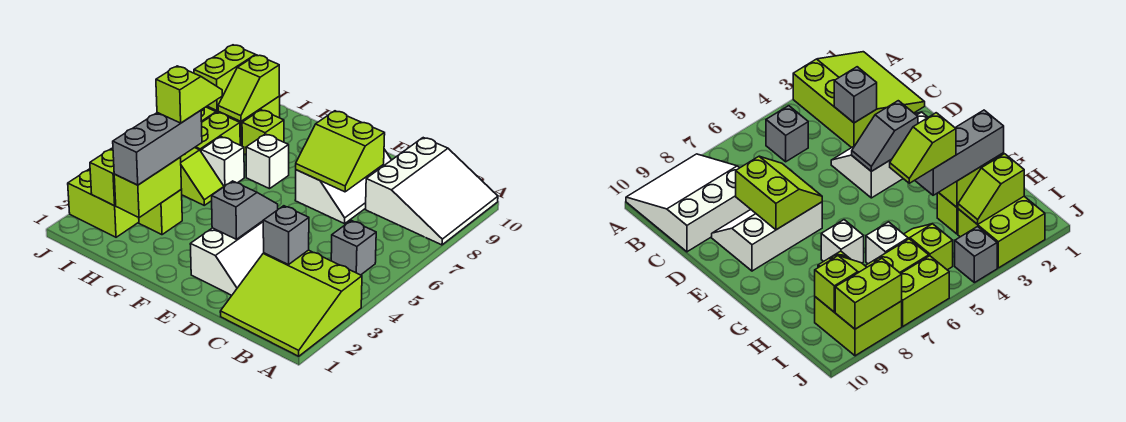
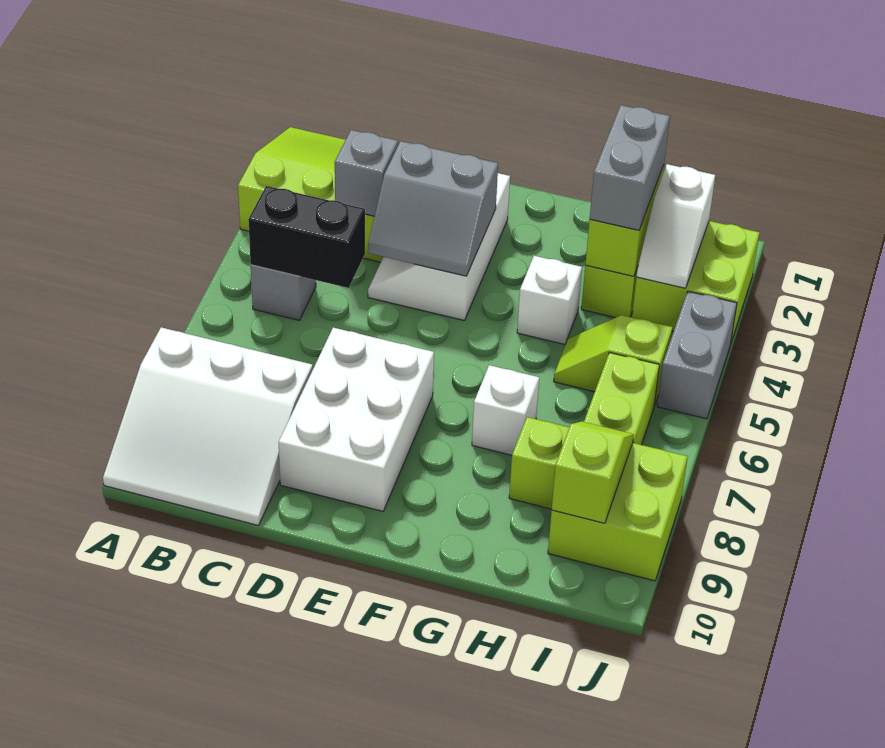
white slope A8:C10 level 1 top C -> white slope A8:C10 level 1 top 8
none -> black brick B5:C5 level 2
white slope D7:E9 level 1 top E -> white brick D7:E9 level 1
lime slope D7:E8 level 2 top 8 -> none
grey slope E3:E4 level 2 top 3 -> grey slope D3:E4 level 2 top 3
grey brick H2:H4 level 3 -> grey brick H2:H3 level 3
lime slope H4:H5 level 4 top 4 -> none
white brick H6 level 1 -> white brick G4 level 1
lime slope I2:I3 level 2 top 2 -> white slope I2:I3 level 2 top 2
grey brick J4 level 1 -> grey brick J4:J5 level 1
lime brick J6:J7 level 1 -> none
lime brick J8:J9 level 2 -> none

